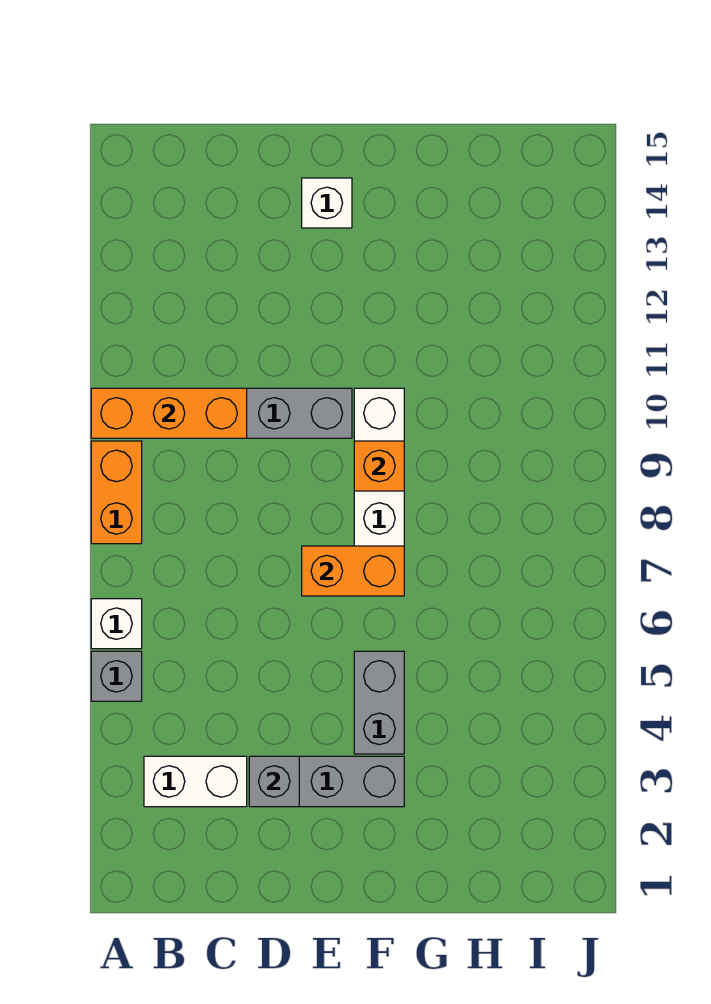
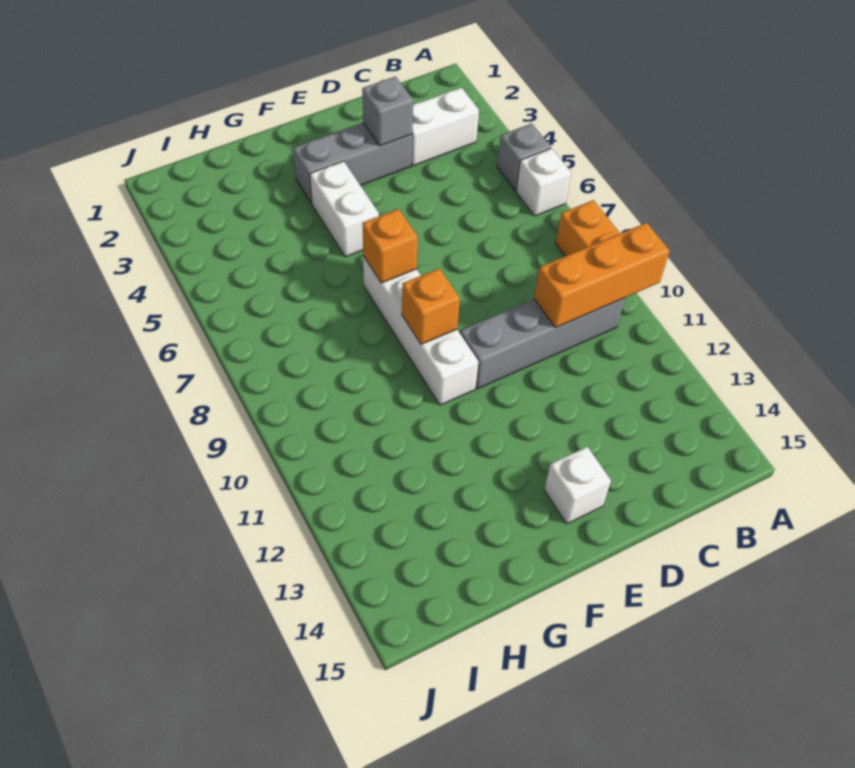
orange brick E7:F7 level 2 -> orange brick F7 level 2
grey brick F4:F5 level 1 -> white brick F4:F5 level 1

